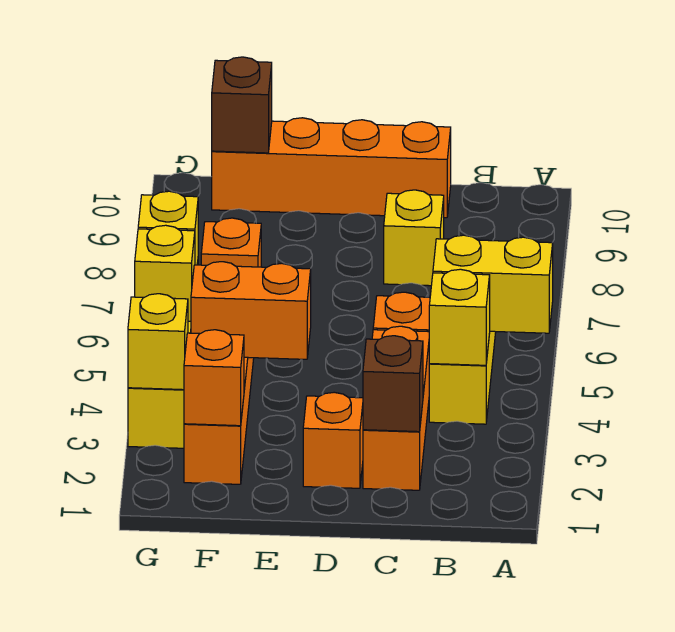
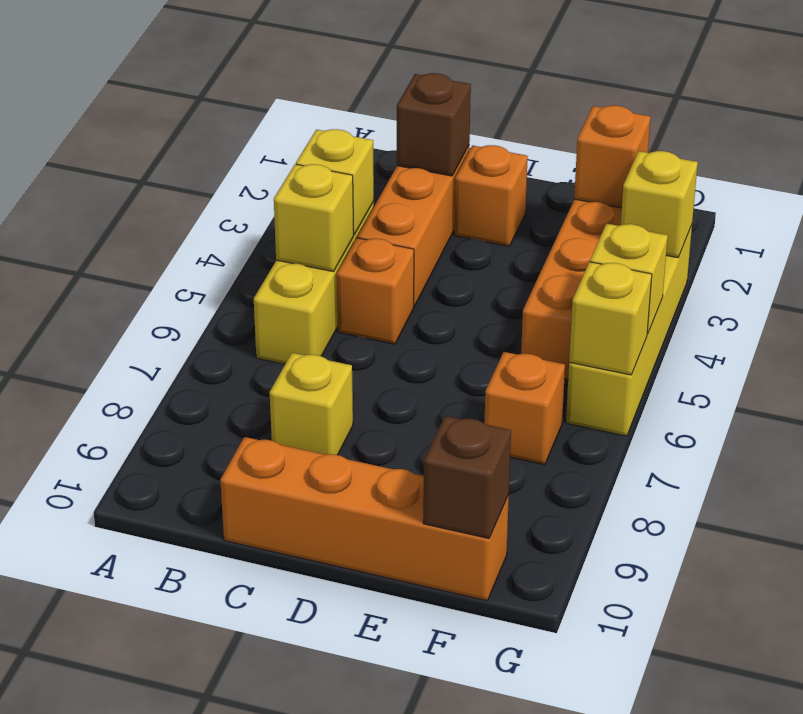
yellow brick A5:B5 level 2 -> yellow brick B5 level 2
orange brick E4:F4 level 2 -> none

